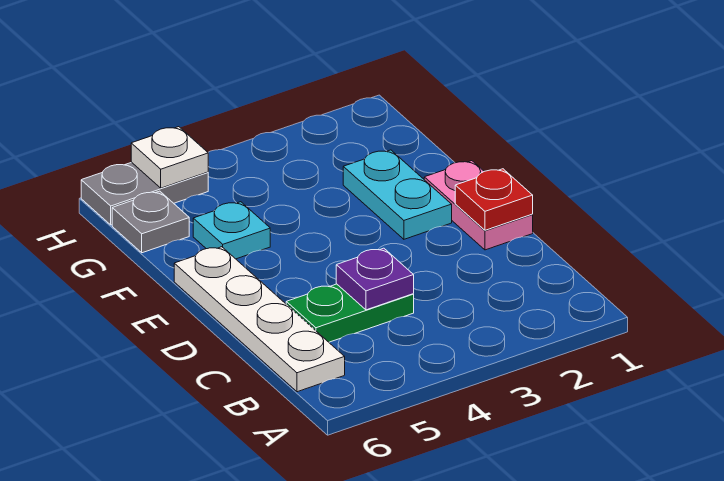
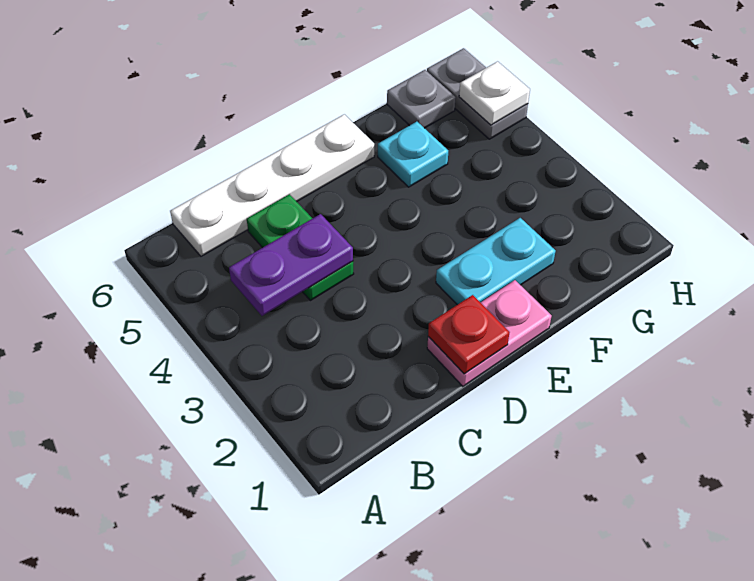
purple plate C4 level 2 -> purple plate B4:C4 level 2

